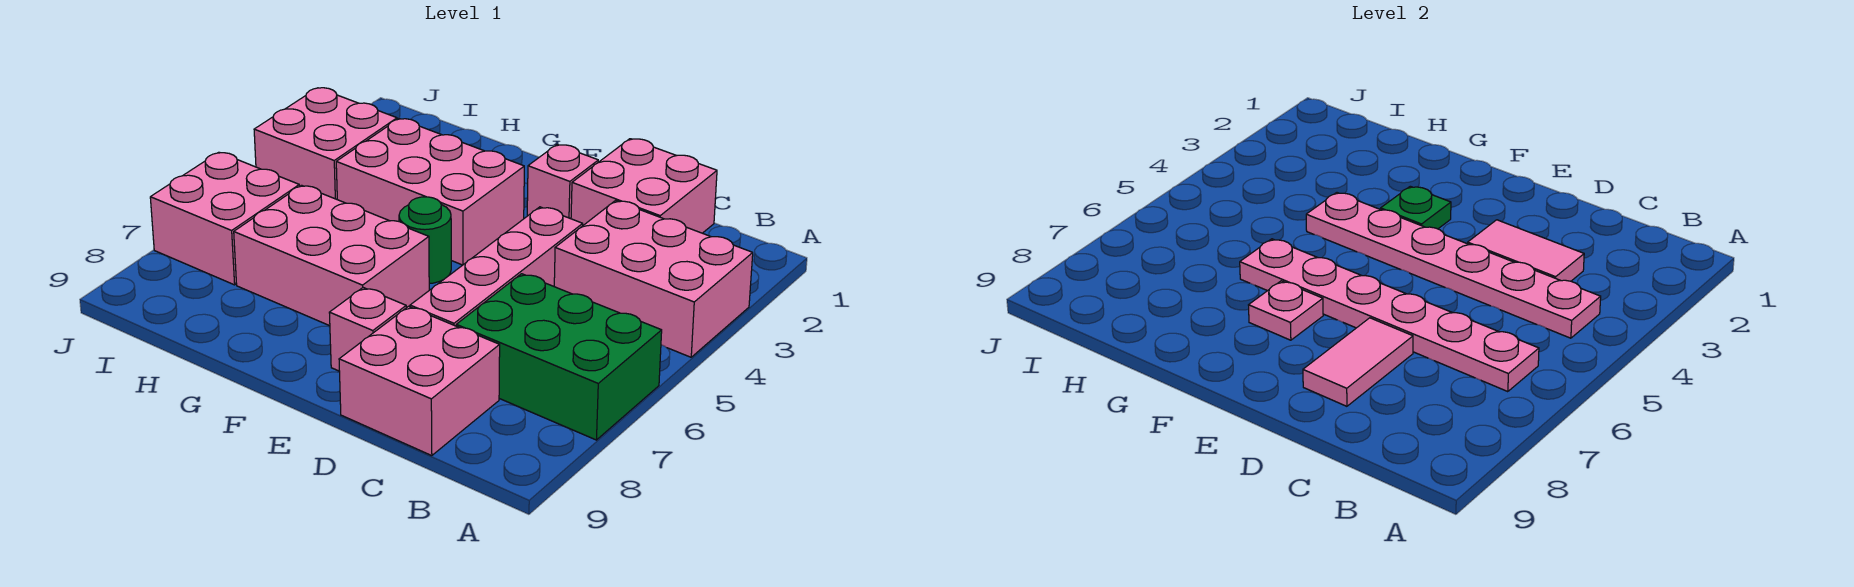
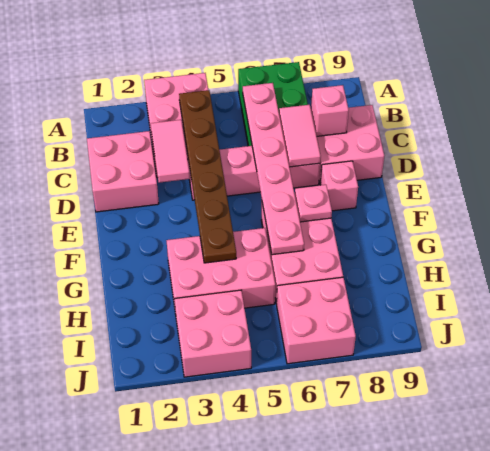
pink plate B4:G4 level 2 -> brown plate B4:G4 level 2
pink tile D7:D8 level 2 -> pink tile C7:D7 level 2
pink brick E2 level 1 -> pink brick C8 level 2
pink brick F3:H4 level 1 -> pink brick G3:H5 level 1
green plate F3 level 2 -> none
green round brick F5 level 1 -> none

